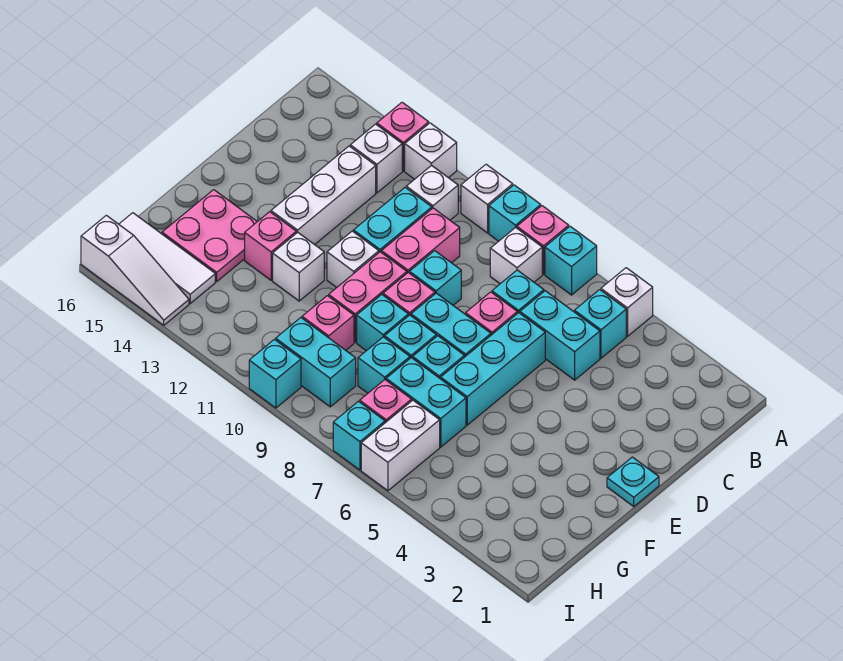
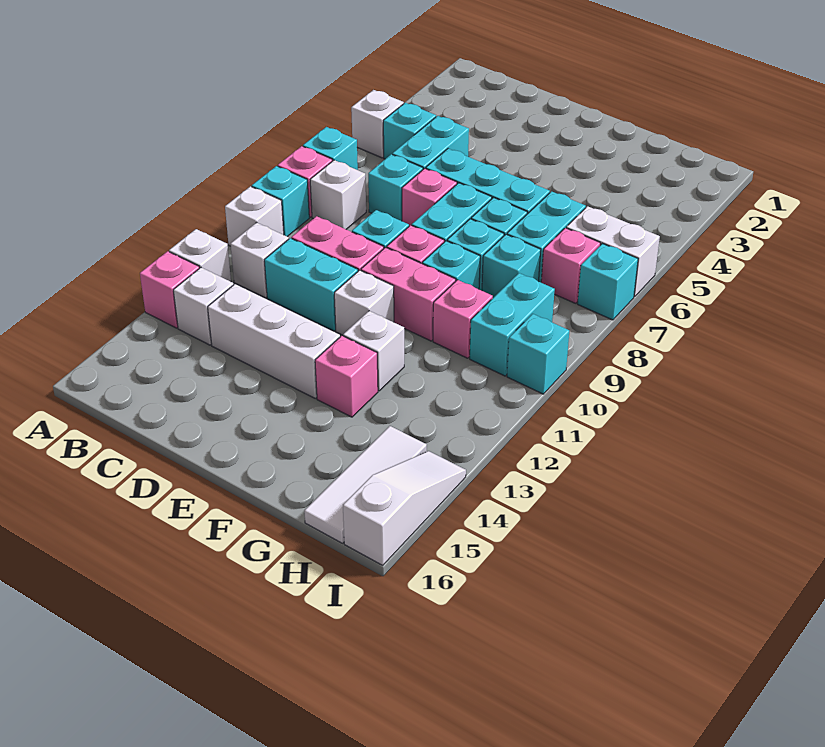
cyan plate E1 level 1 -> none
pink plate F14:G15 level 1 -> none

